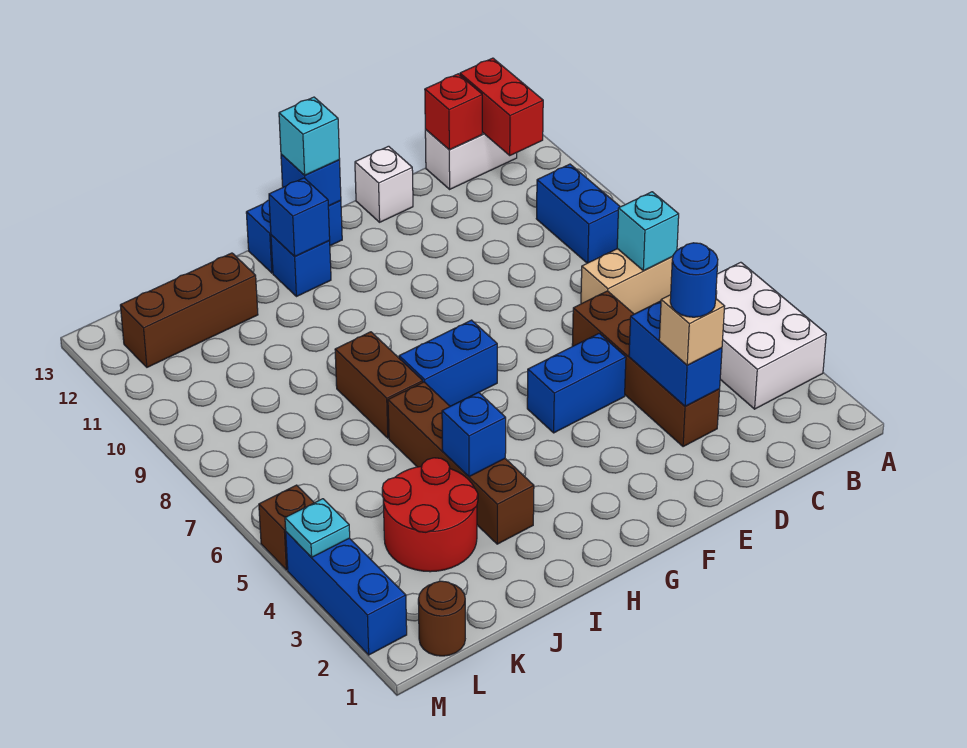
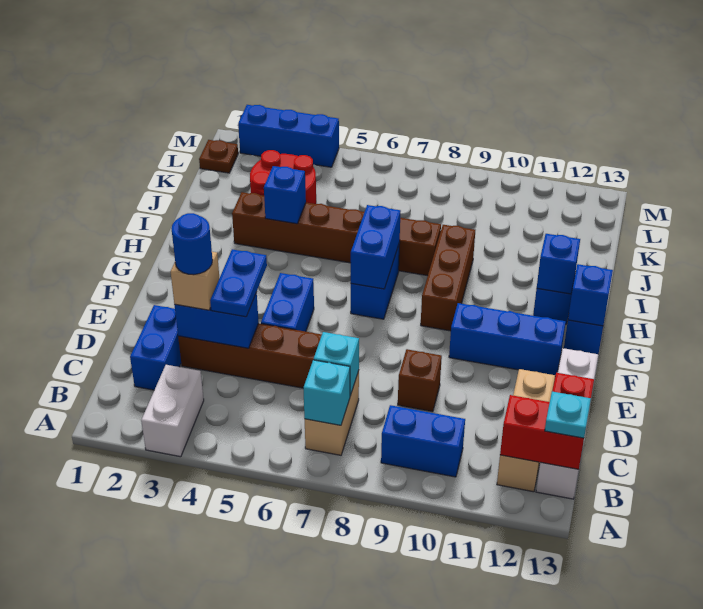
white brick A3:B5 level 1 -> white brick A3:B3 level 1
none -> tan brick B12:D12 level 1
none -> blue brick C2:D2 level 1
none -> blue plate D4:E4 level 3
none -> blue brick F10:F12 level 1
none -> blue brick G7:H7 level 2
cyan brick G13 level 3 -> cyan brick C7 level 2
brown brick J12:L12 level 1 -> brown brick G9:I9 level 1
brown round brick L1 level 1 -> brown plate L1 level 1
cyan plate M4 level 2 -> cyan plate B13 level 3
brown brick M5 level 1 -> brown brick D9 level 1

